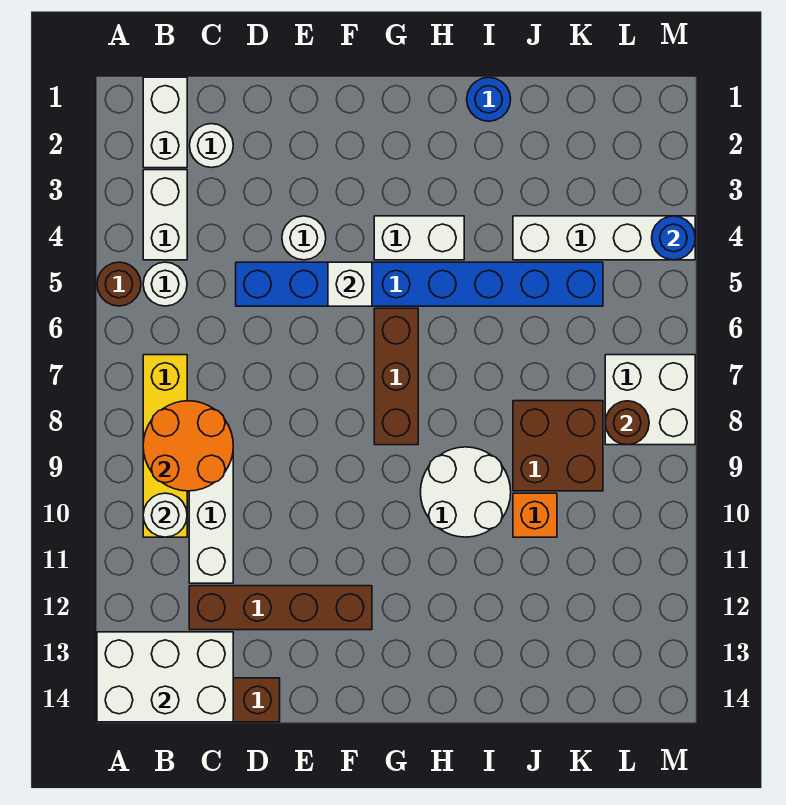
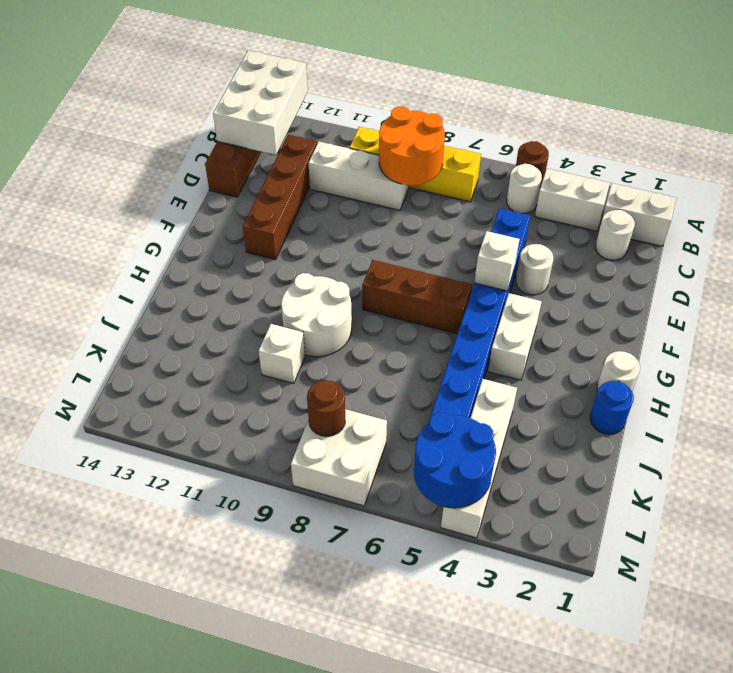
white round brick B10 level 2 -> white round brick H1 level 1
brown brick J8:K9 level 1 -> none
orange brick J10 level 1 -> white brick J10 level 1
blue round brick M4 level 2 -> blue round brick L4:M5 level 2

